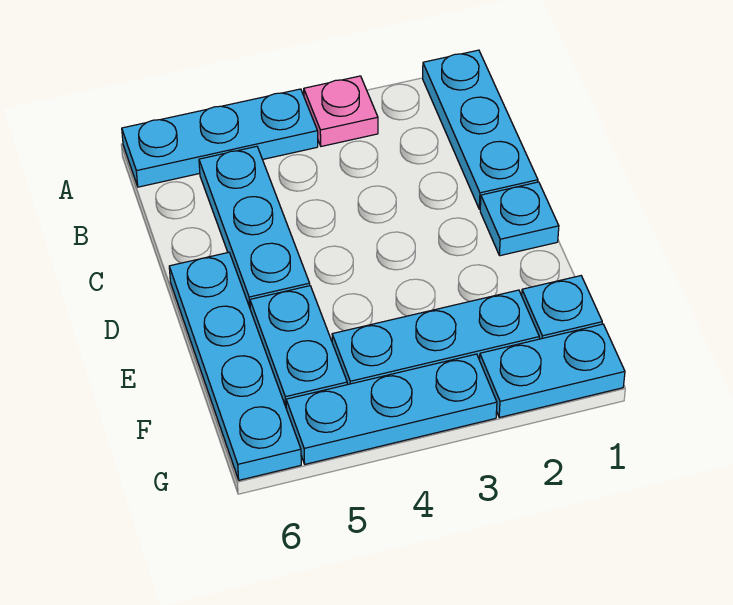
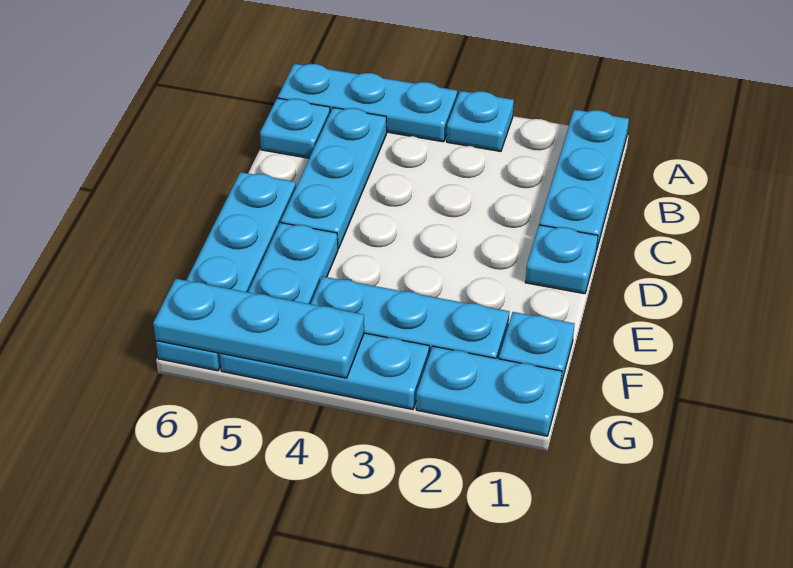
pink plate A3 level 1 -> cyan plate A3 level 1
none -> cyan plate B6 level 1
none -> cyan plate G4:G6 level 2

